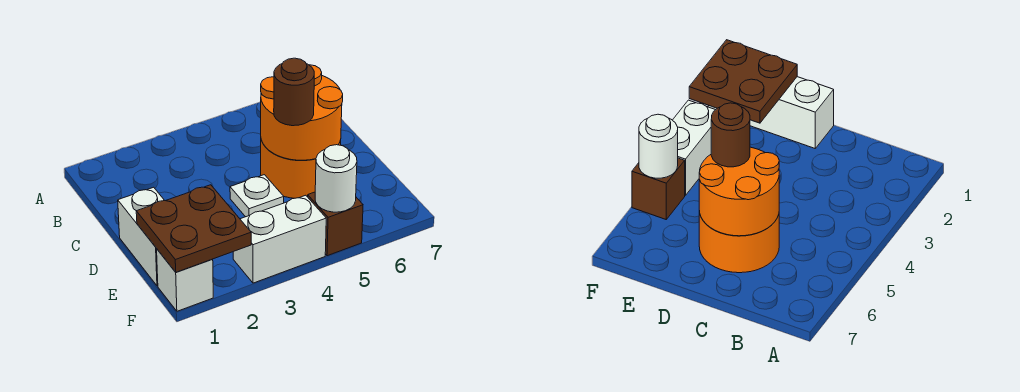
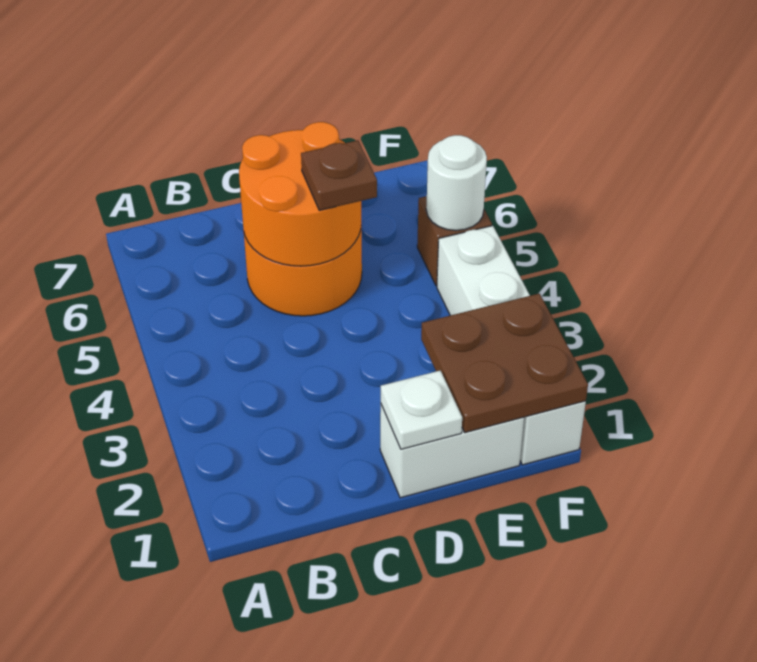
white plate D4 level 1 -> white plate D1 level 2
brown round brick D5 level 3 -> brown plate D5 level 3

